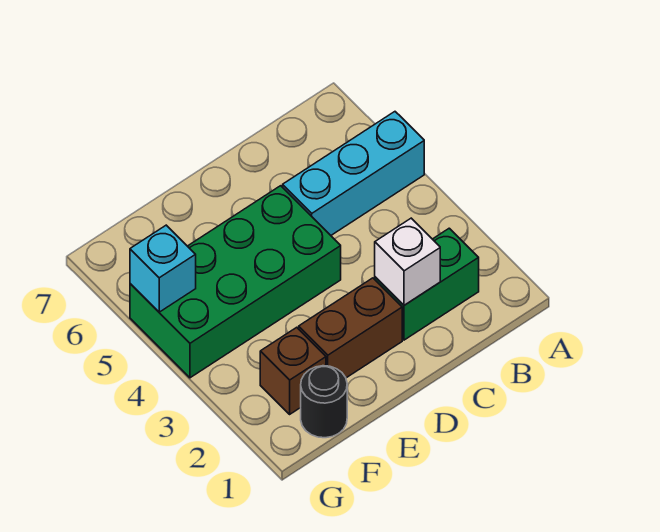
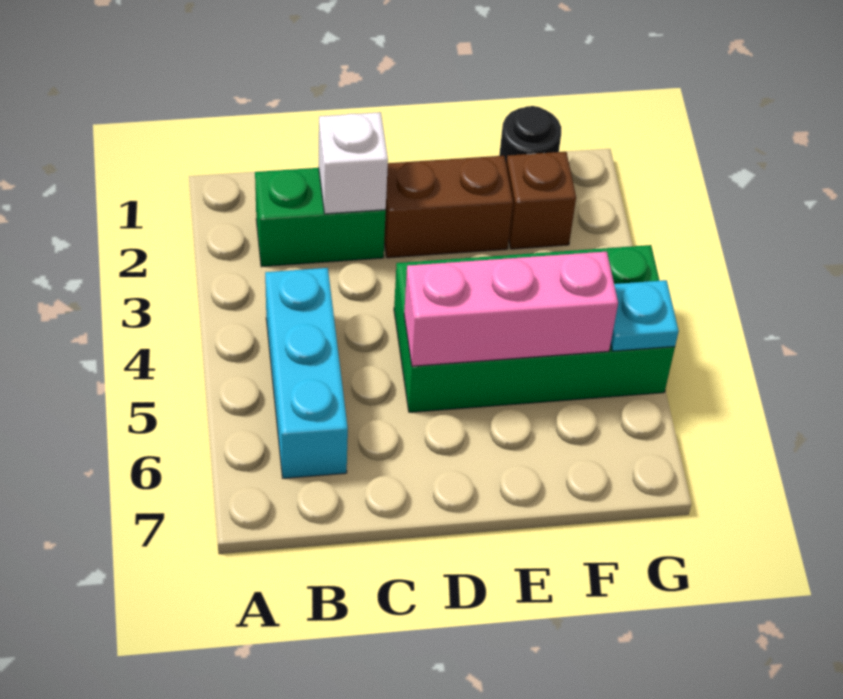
cyan brick A5:C5 level 1 -> cyan brick B4:B6 level 1
none -> pink brick D5:F5 level 2
cyan brick G5 level 2 -> cyan plate G5 level 2

